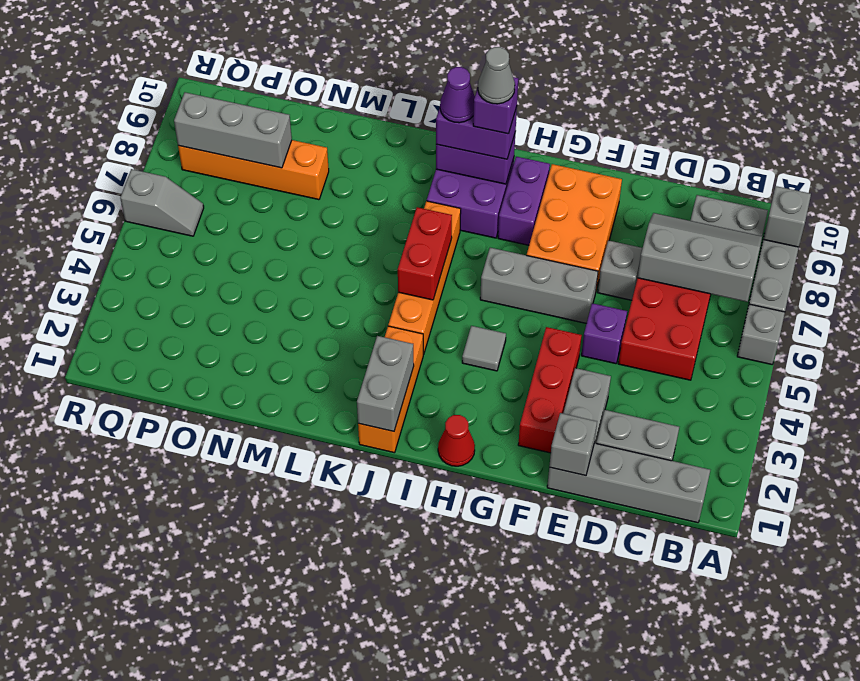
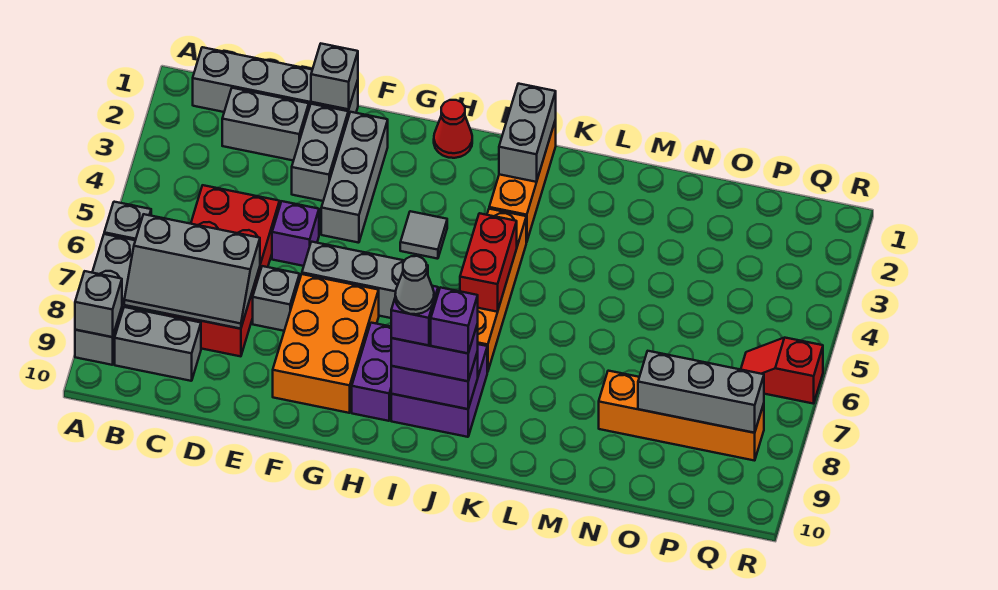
red brick F2:F4 level 1 -> grey brick F2:F4 level 1
purple cone J9 level 4 -> purple brick J9 level 4
grey slope Q6:R6 level 1 top R -> red slope Q6:R6 level 1 top R

